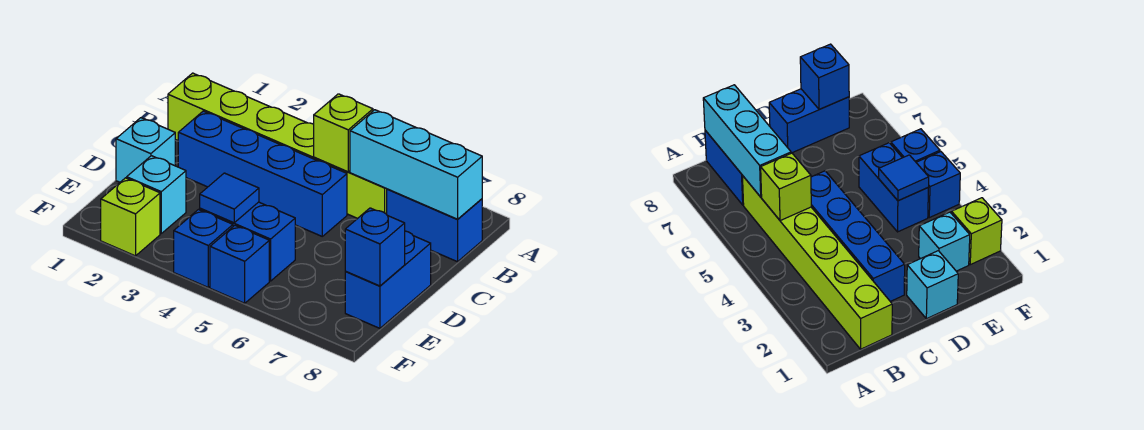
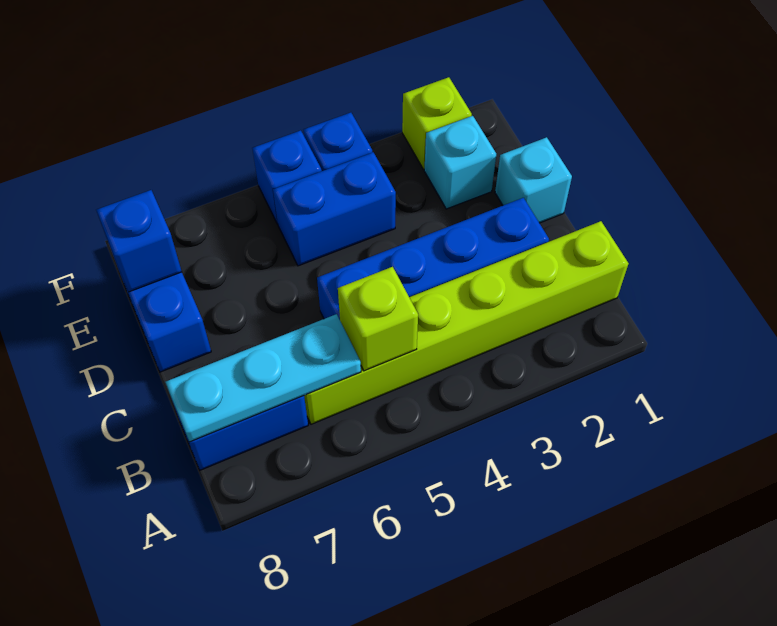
cyan brick B6:B8 level 2 -> cyan plate B6:B8 level 2
blue tile E4 level 2 -> none

